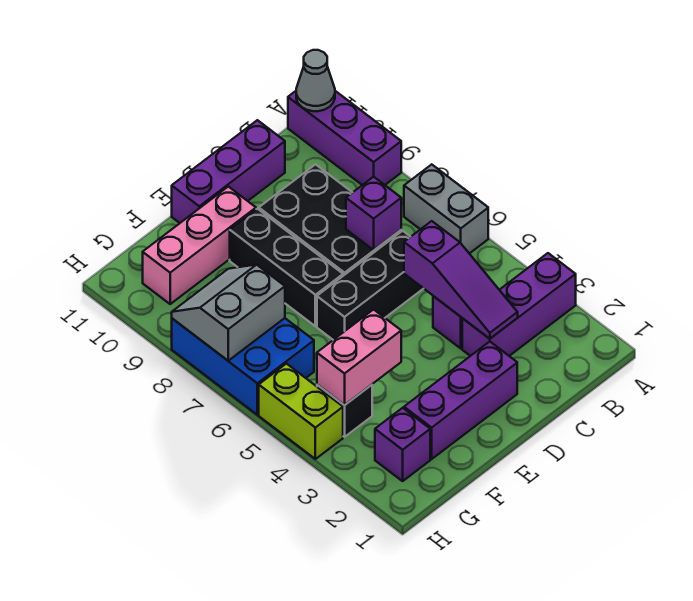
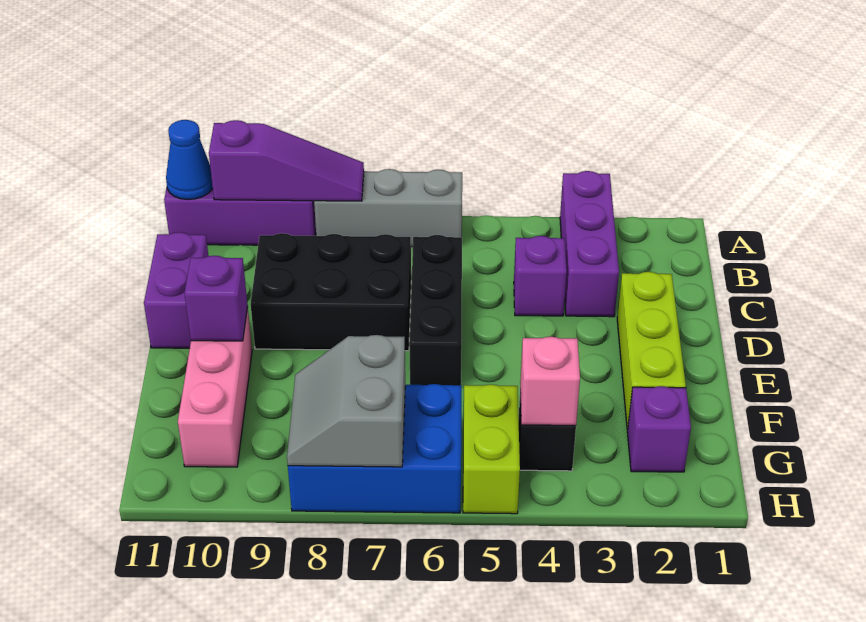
grey brick A6:A7 level 1 -> grey brick A6:A8 level 1
grey cone A11 level 2 -> blue cone A11 level 2
purple slope C3:C5 level 2 top 5 -> purple slope A8:A10 level 2 top 10
purple brick C7 level 2 -> purple brick E10 level 2
purple brick C11:E11 level 1 -> purple brick C11:D11 level 1
purple brick D2:F2 level 1 -> lime brick D2:F2 level 1
black brick E7:E9 level 1 -> none
pink brick F4:G4 level 2 -> pink brick G4 level 2
lime brick H4:H5 level 1 -> lime brick G5:H5 level 1

